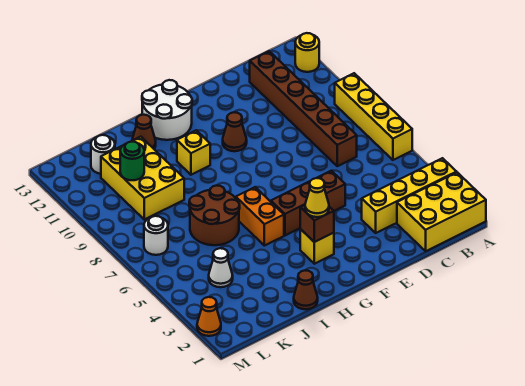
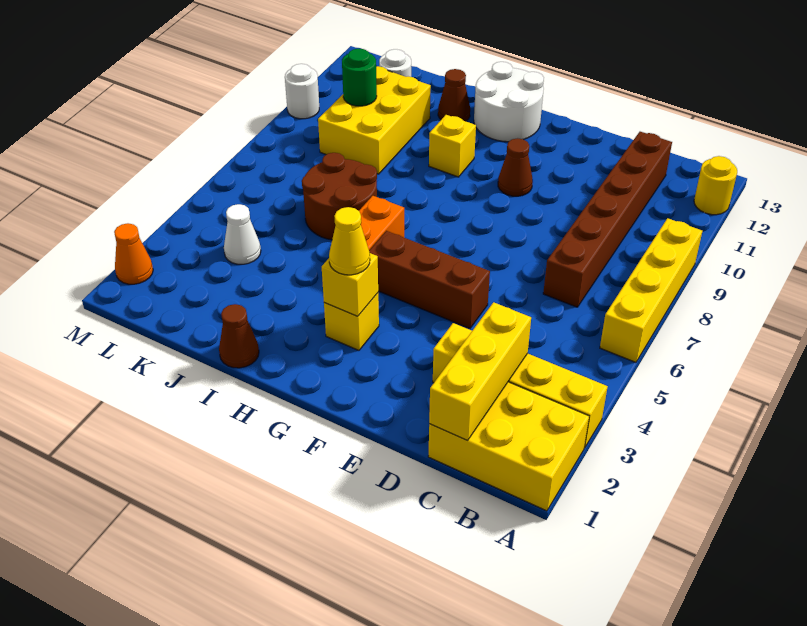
none -> yellow brick C1:C3 level 2
brown brick G3 level 2 -> yellow brick G3 level 2
white round brick L7 level 1 -> white round brick M10 level 1

